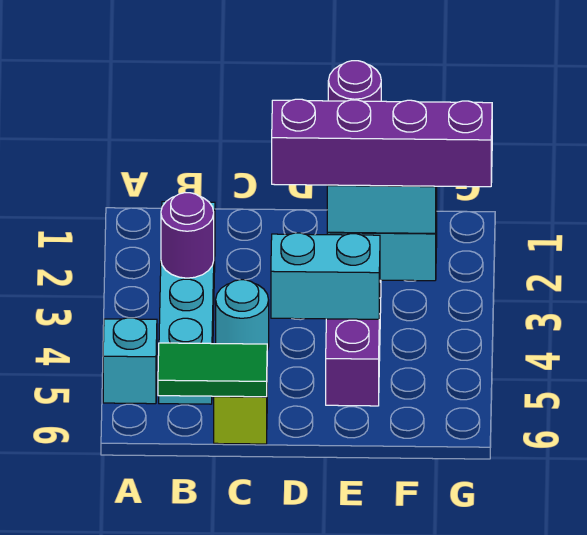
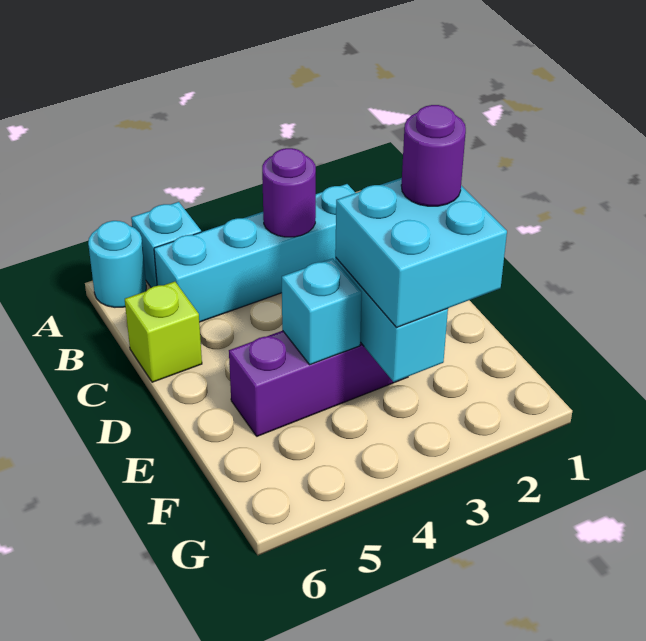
green tile B6:C6 level 2 -> none
cyan round brick C4 level 1 -> cyan round brick A6 level 1
purple brick D3:G3 level 4 -> none
cyan brick D4:E4 level 2 -> cyan brick E4 level 2

